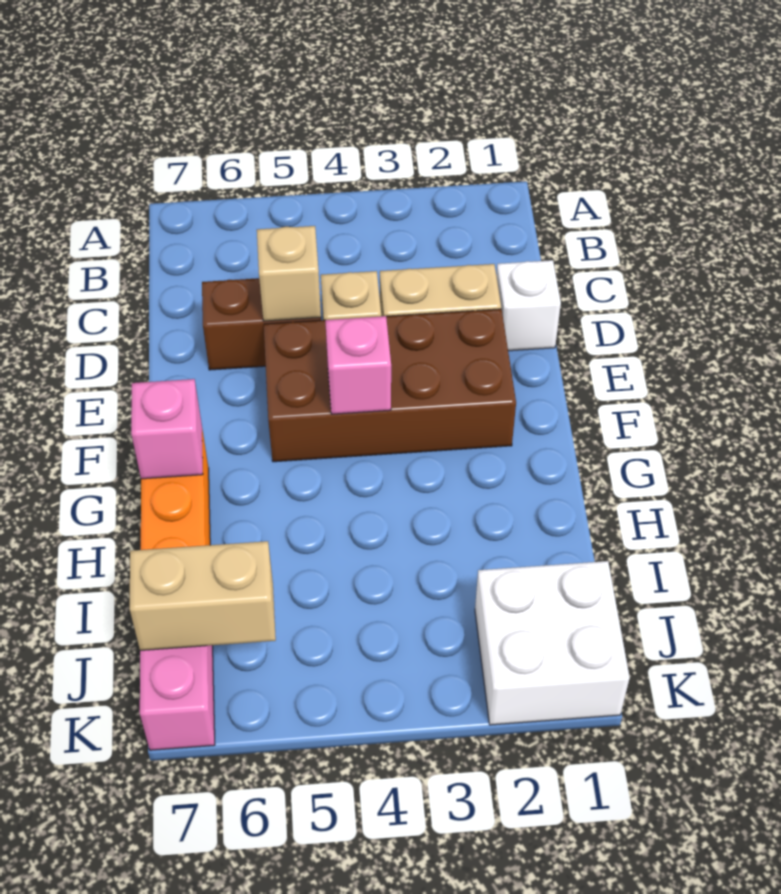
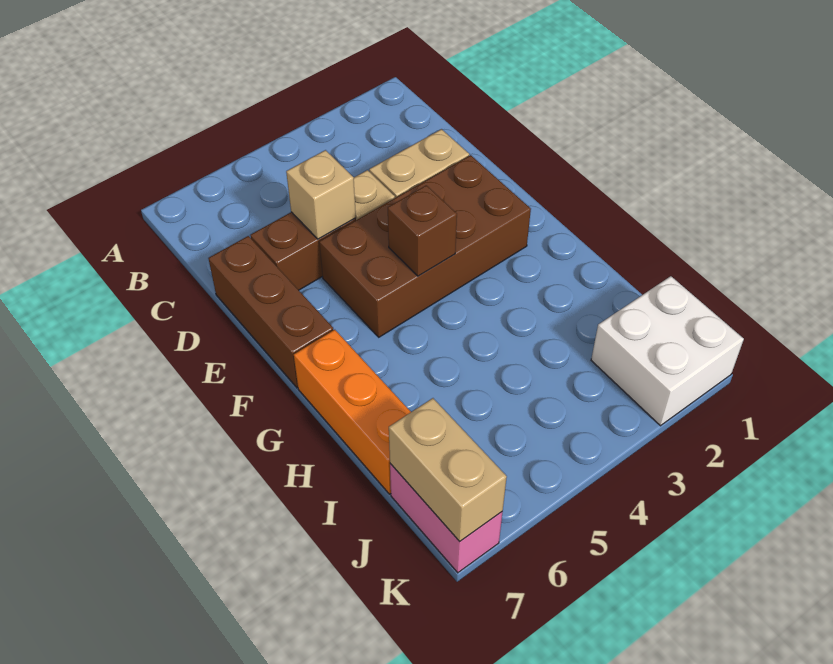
white brick D1 level 1 -> none
none -> brown brick D7:F7 level 1
pink brick F4 level 2 -> brown brick F4 level 2
pink brick G7 level 2 -> none
tan brick J6:J7 level 2 -> tan brick J7:K7 level 2

